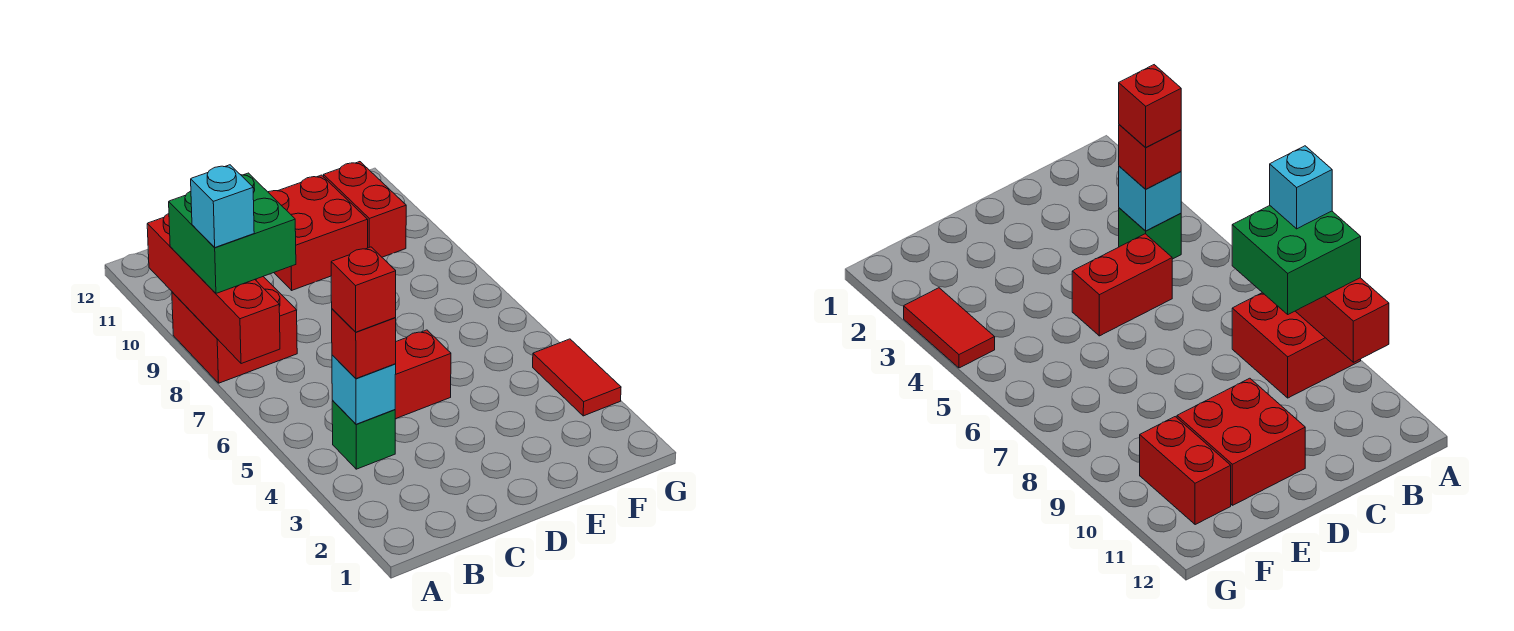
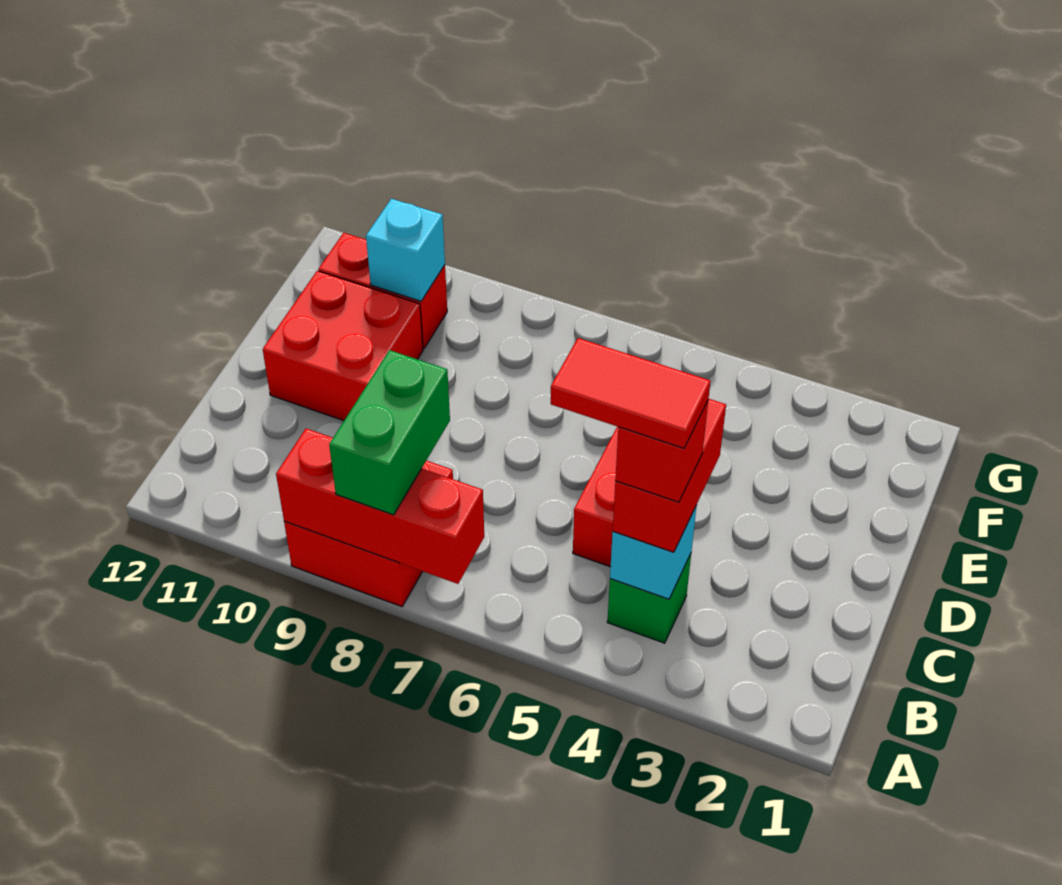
red brick A7:A10 level 2 -> red brick A7:A9 level 2
green brick A8:B9 level 3 -> green brick A8:B8 level 3
cyan brick A8 level 4 -> cyan brick F10 level 2
red brick B4 level 3 -> red brick B4:C4 level 3
red tile G3:G4 level 1 -> red tile B4:B5 level 5

